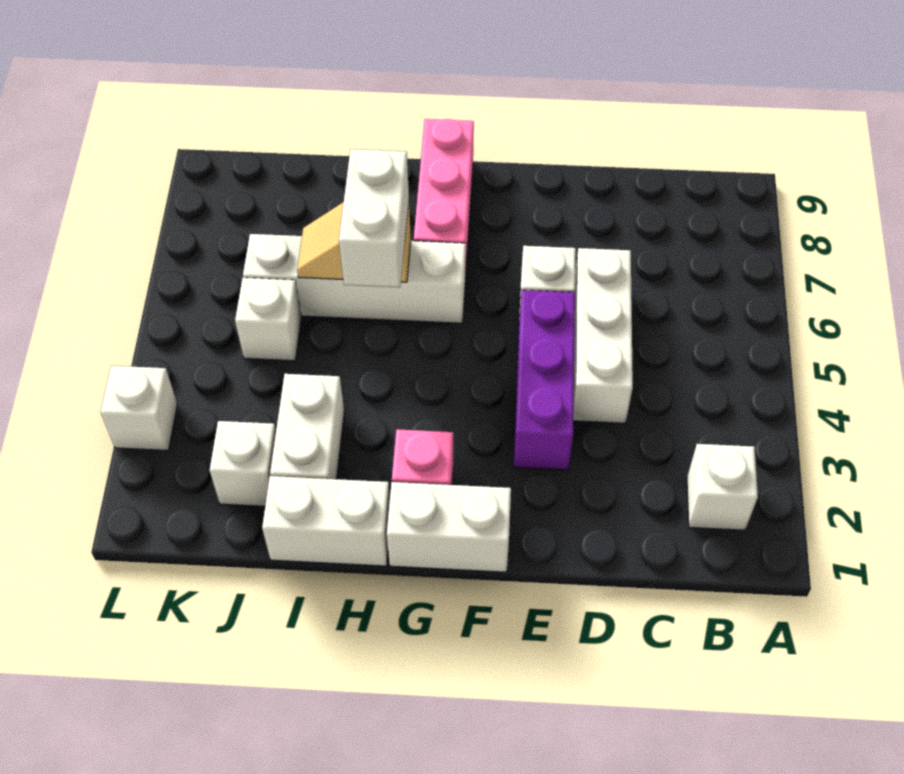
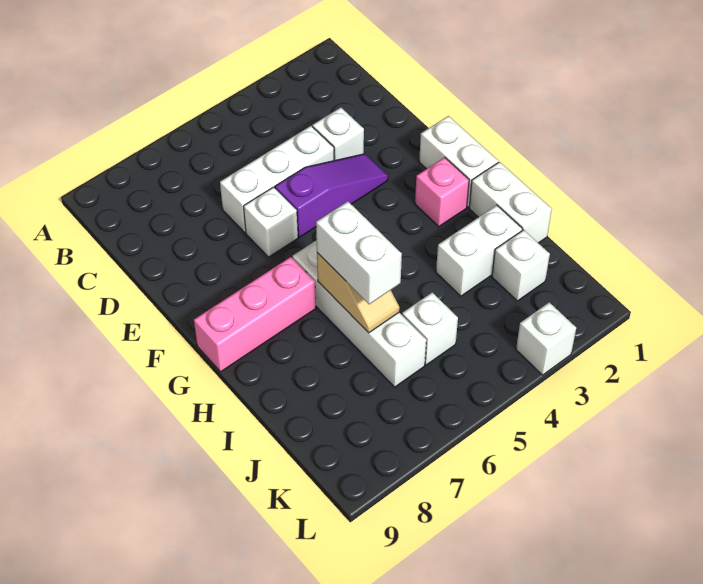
white brick B2 level 1 -> white brick D3 level 1
purple brick E3:E5 level 1 -> purple slope E3:E5 level 1 top 5
white brick H5:H6 level 3 -> white brick H6:I6 level 3

